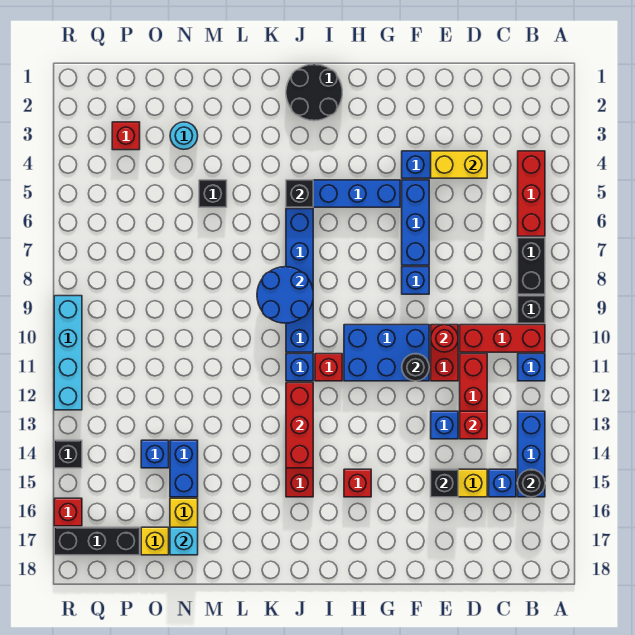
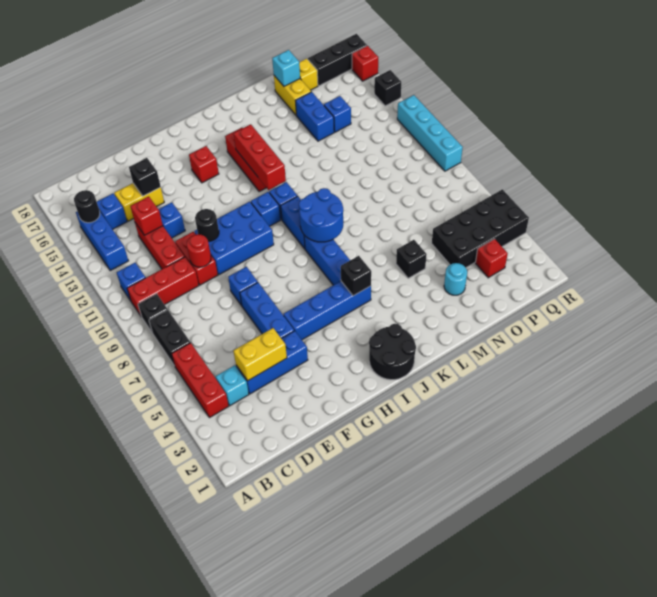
none -> cyan brick C4 level 1
red brick I11 level 1 -> blue brick I11 level 1
none -> black brick O4:R5 level 1

